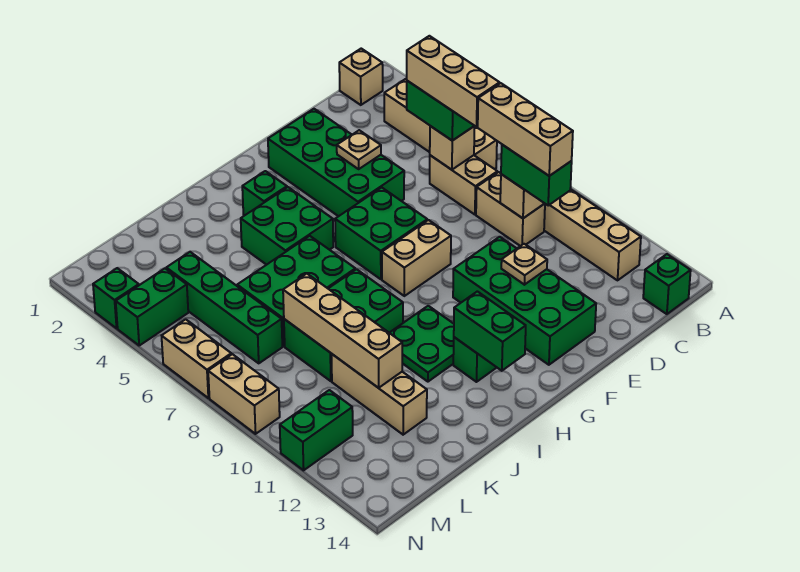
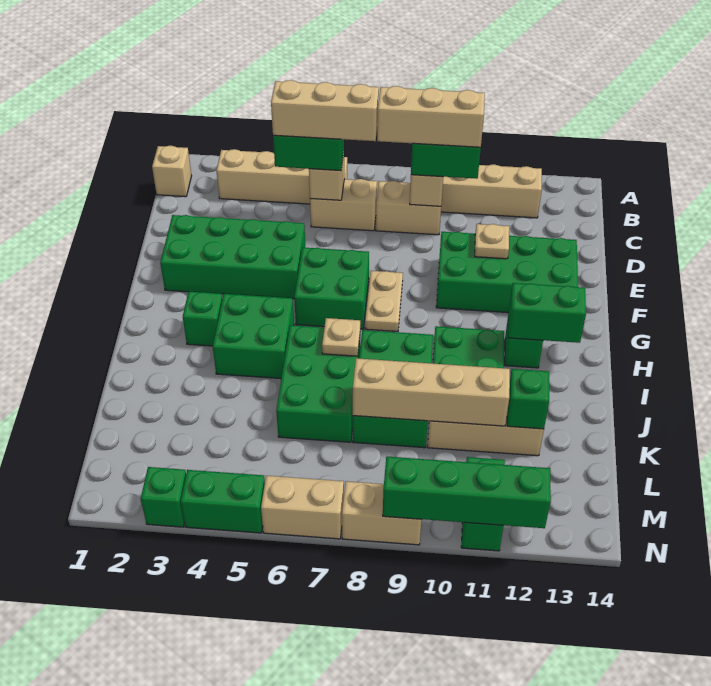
green brick B14 level 1 -> green brick K12 level 2
tan plate E4 level 2 -> tan plate I7 level 2
tan brick F8:G8 level 1 -> tan plate F8:G8 level 1
green brick L4:L7 level 1 -> green brick N9:N12 level 2
green brick M4:N4 level 1 -> green brick N4:N5 level 1

